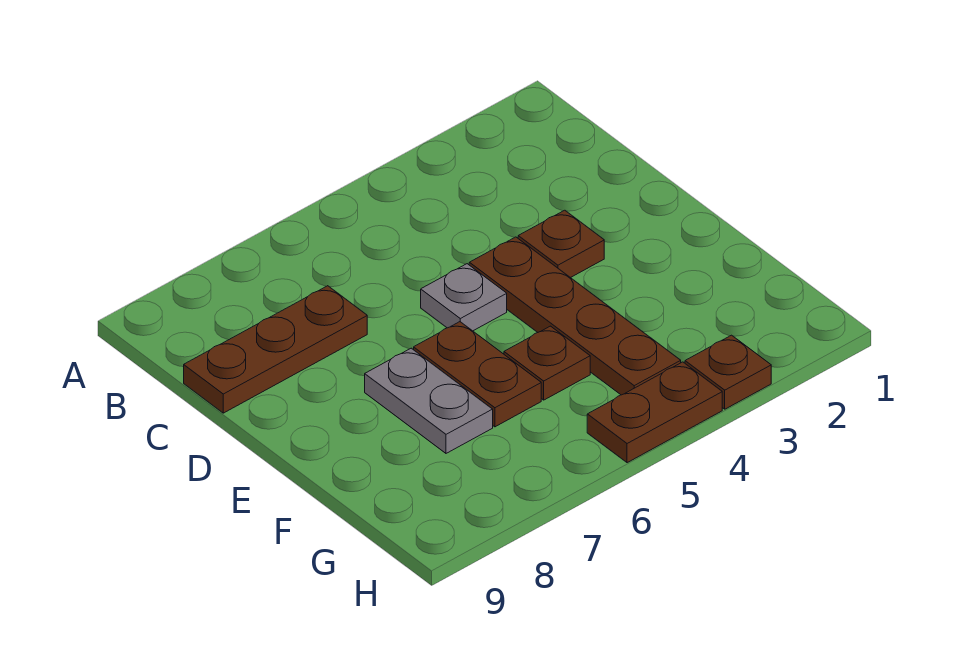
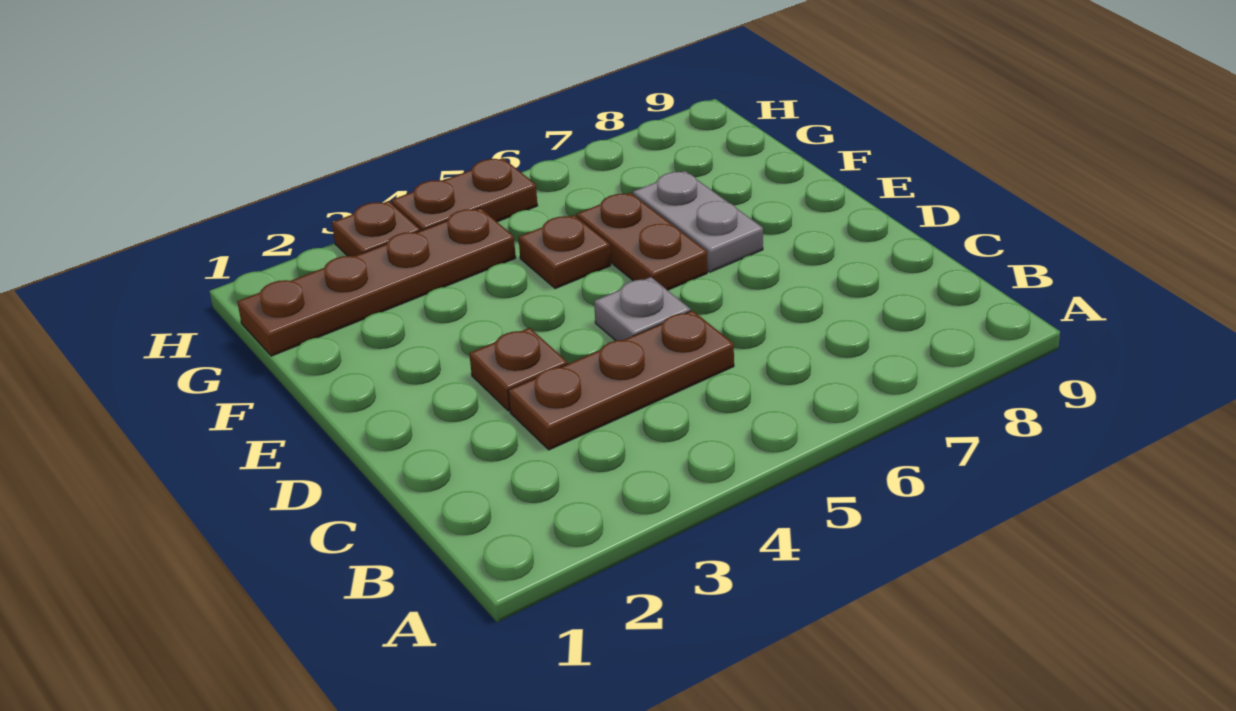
brown plate C7:C9 level 1 -> brown plate C3:C5 level 1
brown plate D4:G4 level 1 -> brown plate G1:G4 level 1

